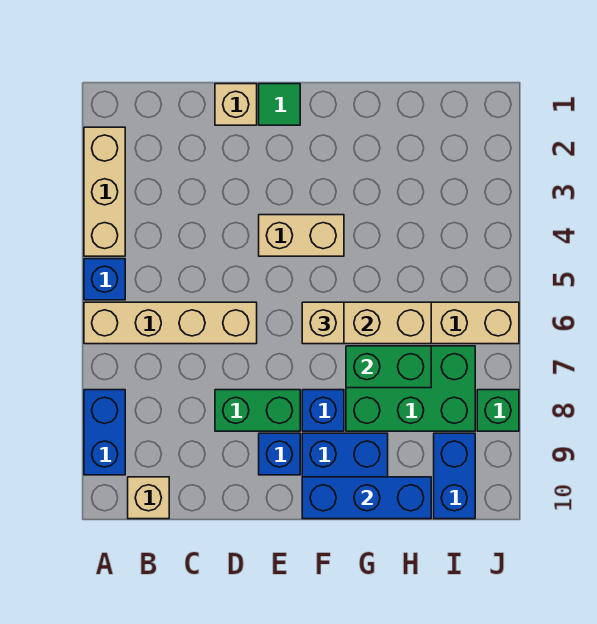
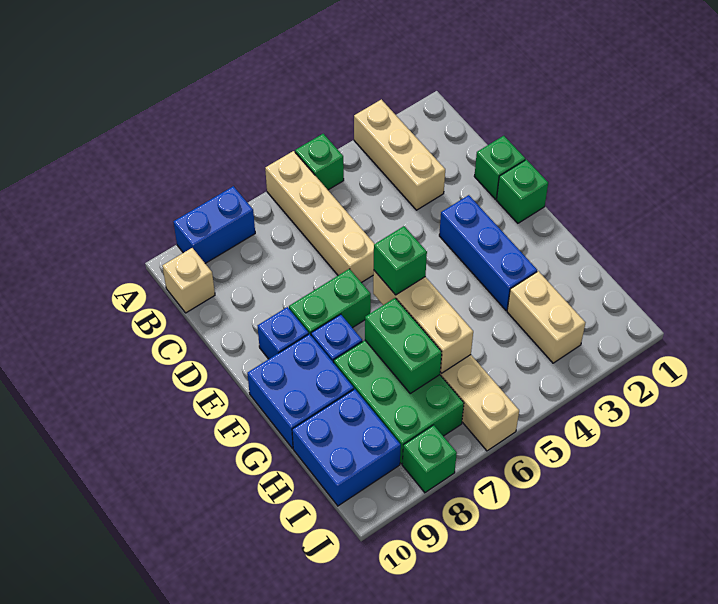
tan brick A2:A4 level 1 -> tan brick A3:C3 level 1
blue brick A5 level 1 -> green brick A5 level 1
tan brick D1 level 1 -> green brick D1 level 1
green brick D8:E8 level 1 -> green brick E7:E8 level 1
green tile E1 level 1 -> green brick E1 level 1
tan brick E4:F4 level 1 -> tan brick H3:I3 level 1
tan brick F6 level 3 -> green brick F6 level 3
blue brick F10:H10 level 2 -> blue brick E3:G3 level 1
blue brick I9:I10 level 1 -> blue brick H9:I10 level 1

